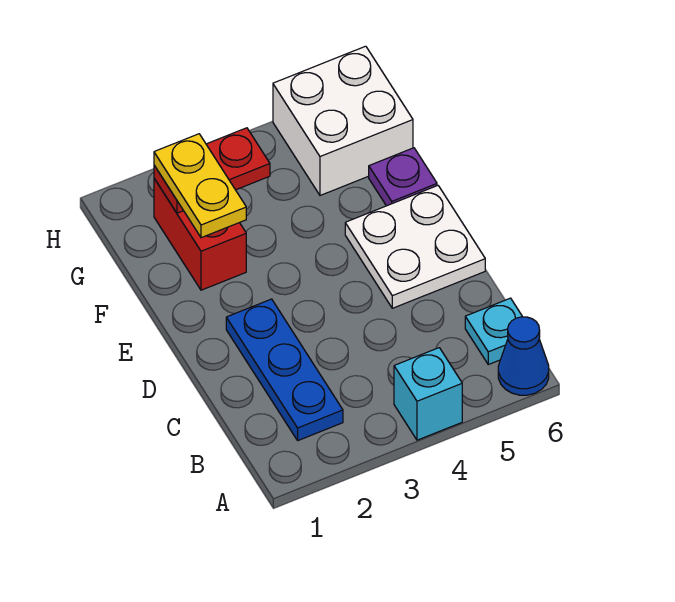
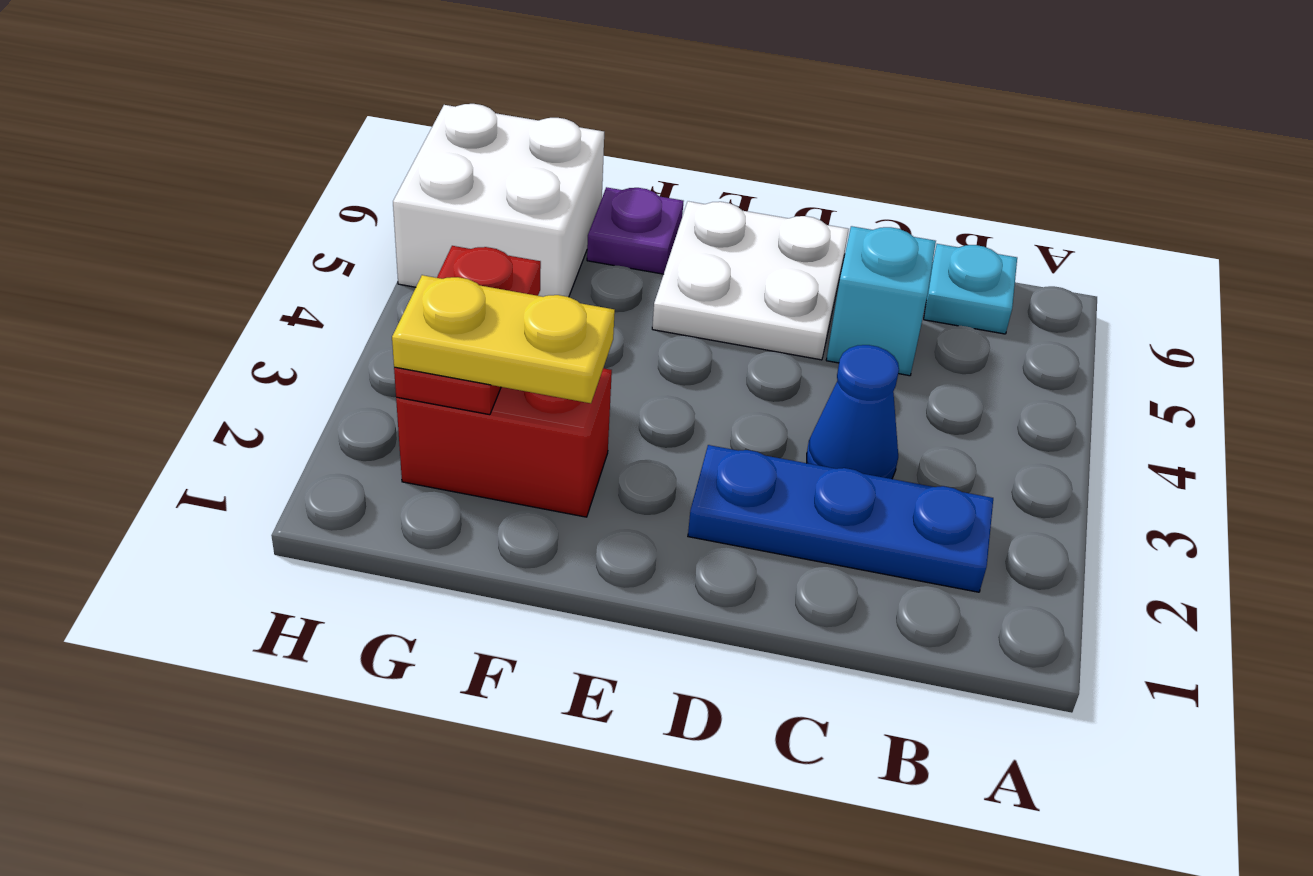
cyan brick A4 level 1 -> cyan brick C5 level 1
blue cone A6 level 1 -> blue cone C3 level 1

